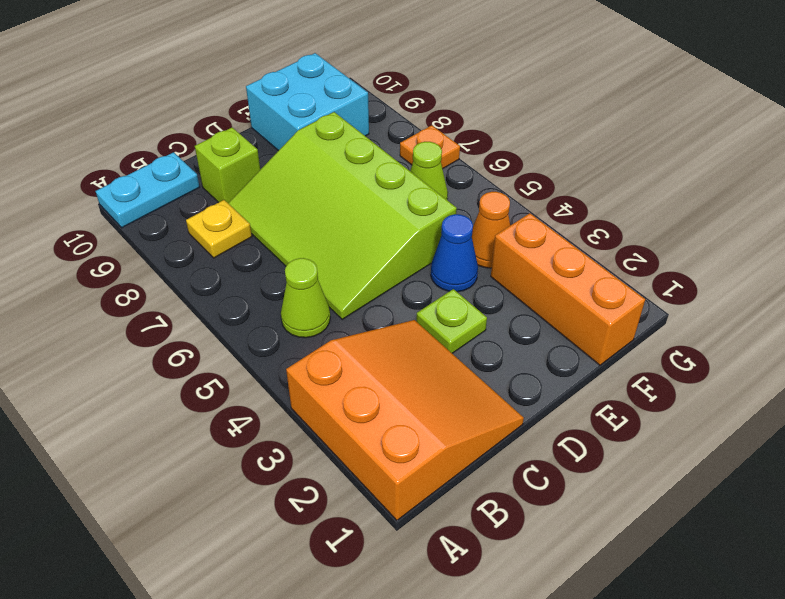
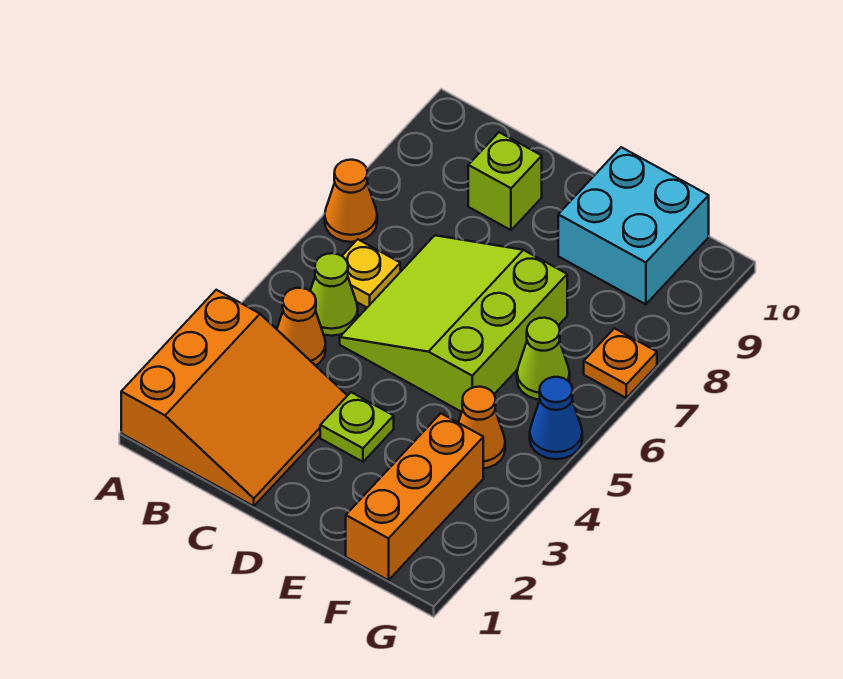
none -> orange cone A7 level 1
cyan plate A10:B10 level 1 -> none
none -> orange cone B4 level 1
yellow plate B8 level 1 -> yellow plate B6 level 1
lime slope C5:E8 level 1 top E -> lime slope C5:E7 level 1 top E
blue cone E4 level 1 -> blue cone G5 level 1

